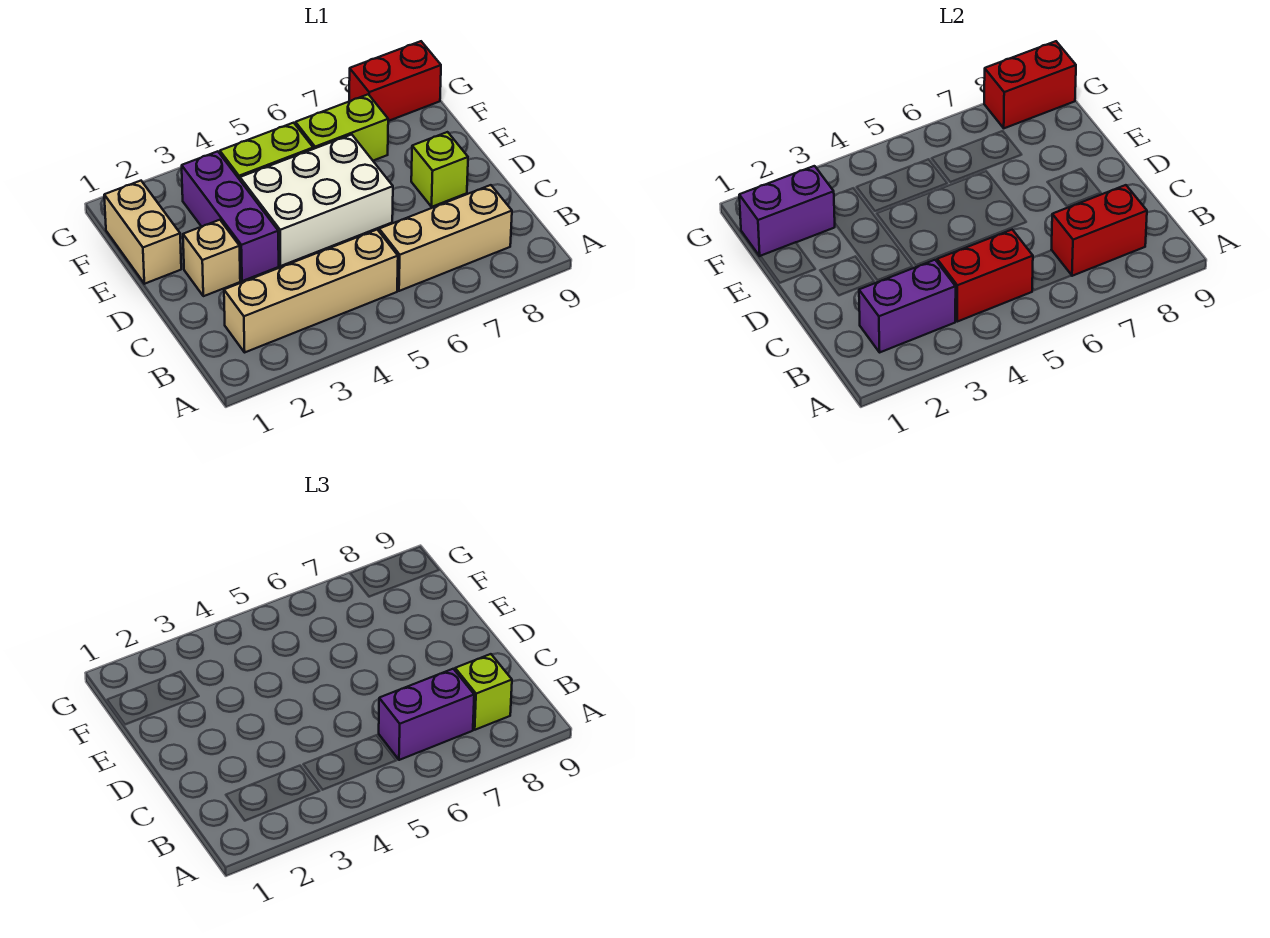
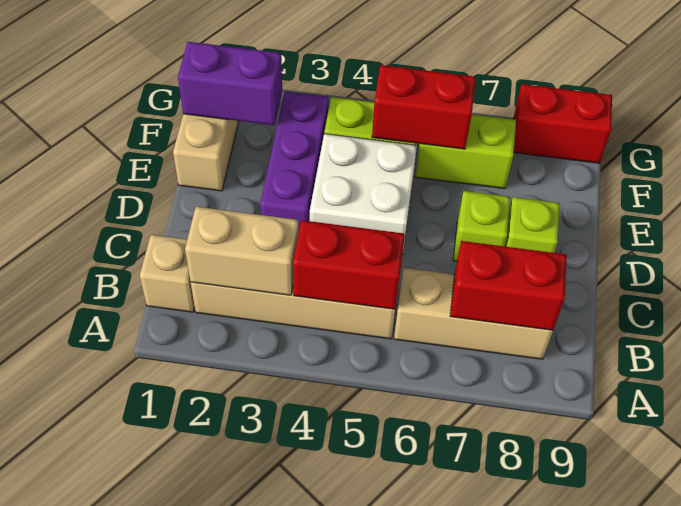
purple brick B2:B3 level 2 -> tan brick B2:B3 level 2
purple brick B6:B7 level 3 -> none
lime brick B8 level 3 -> lime brick D7 level 1
tan brick D2 level 1 -> tan brick B1 level 1
white brick D4:E6 level 1 -> white brick D4:E5 level 1
red brick G8:G9 level 2 -> red brick F5:F6 level 2

